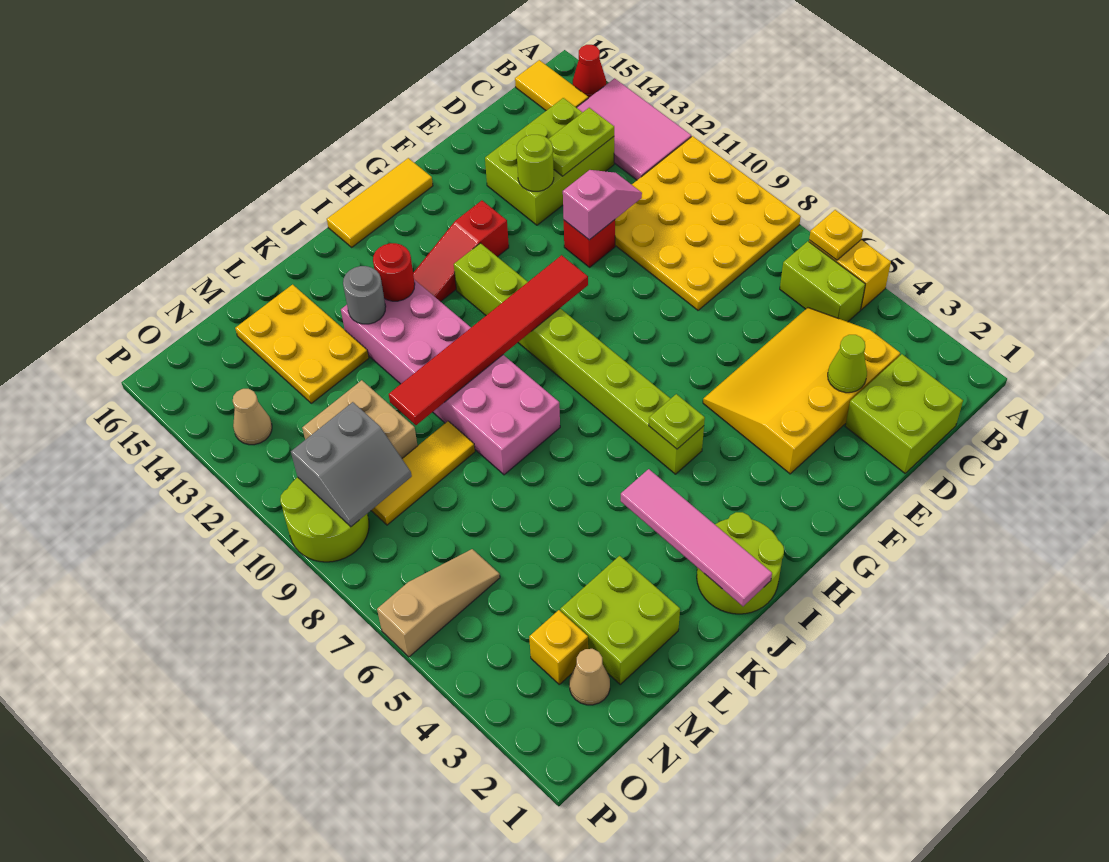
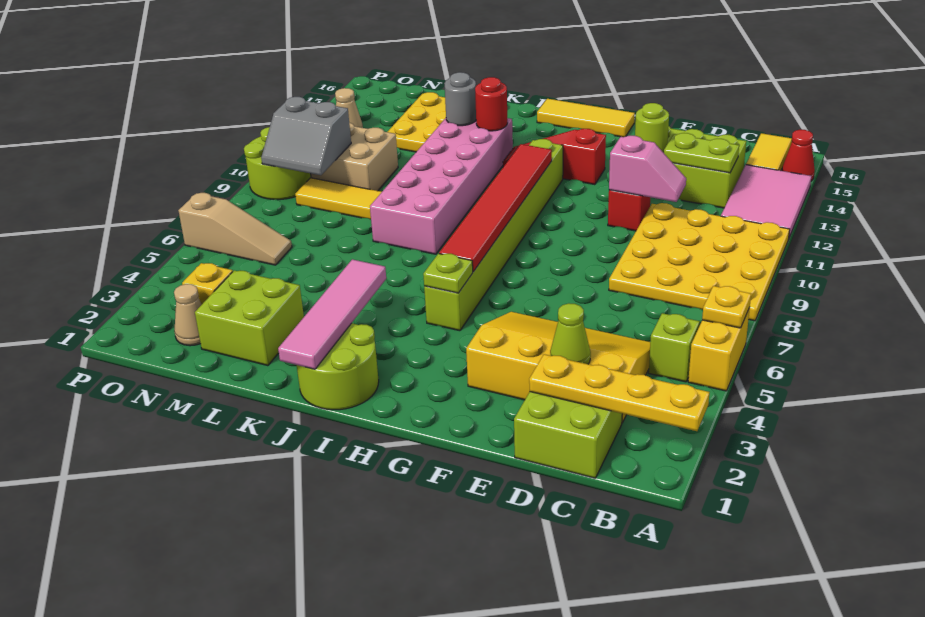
none -> yellow plate A2:D2 level 2
lime brick B5:B6 level 1 -> lime brick B5 level 1
red tile G10:L10 level 2 -> red tile H6:H11 level 2

